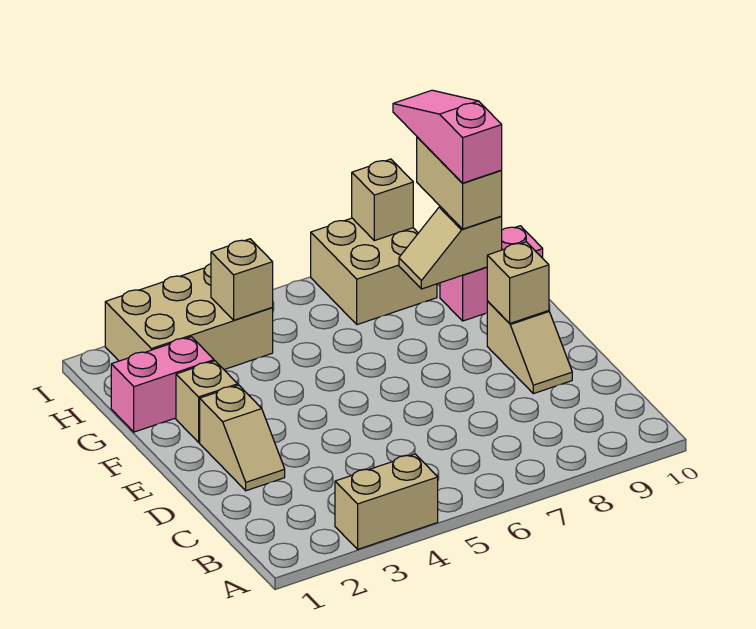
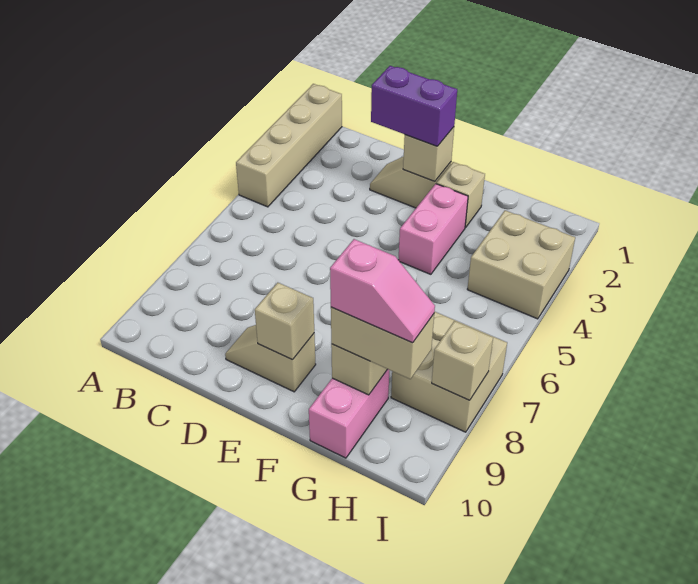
tan brick A3:A4 level 1 -> tan brick A1:A4 level 1
none -> purple brick D2:E2 level 3
pink brick G1:G2 level 1 -> pink brick F3:F4 level 1
pink slope G9:I9 level 4 top G -> pink slope G9:H9 level 4 top G
tan brick H2:I4 level 1 -> tan brick H3:I4 level 1
tan brick H4 level 2 -> tan brick E2 level 2

